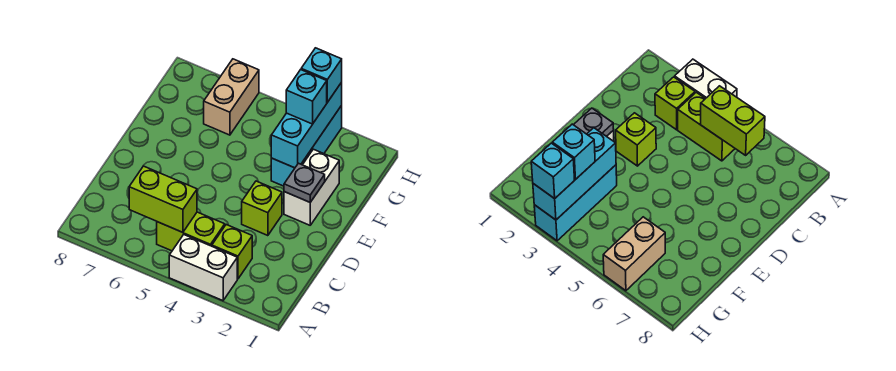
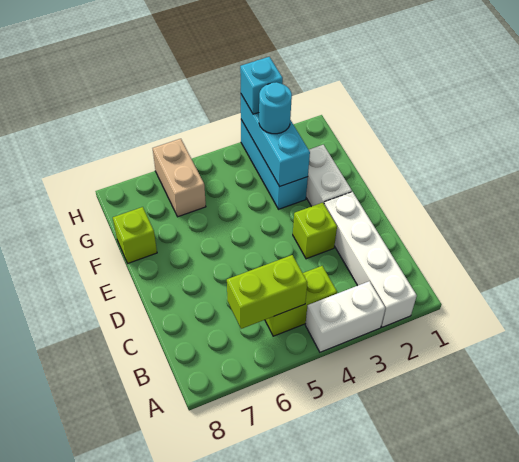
none -> white brick A2:D2 level 1
lime brick B3 level 1 -> lime brick F8 level 1
grey plate E2 level 2 -> none
cyan brick G3 level 3 -> cyan round brick G3 level 3

